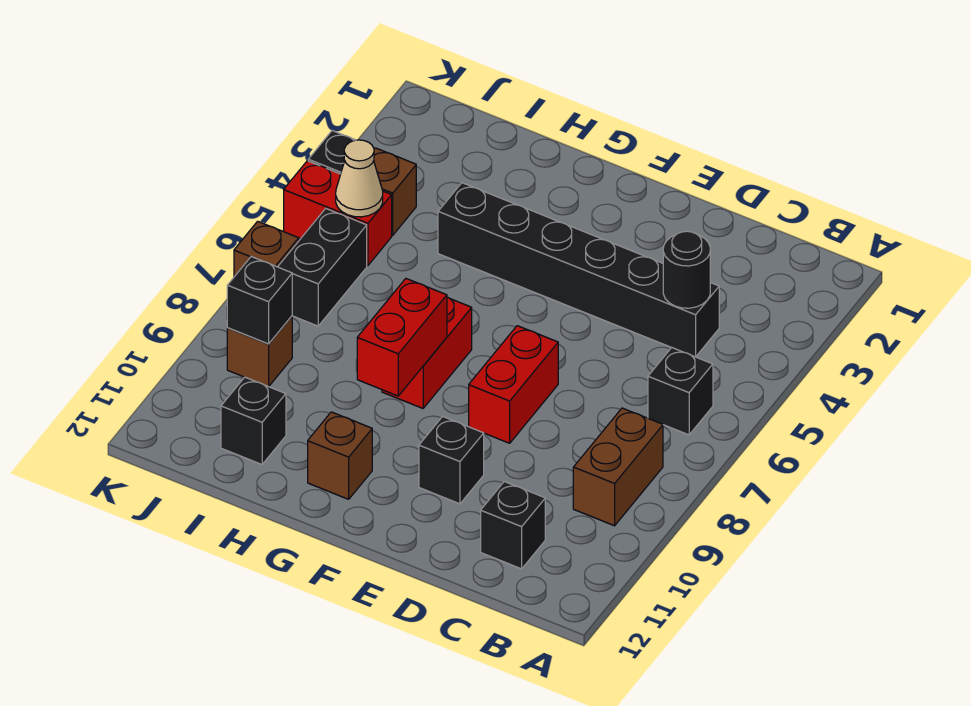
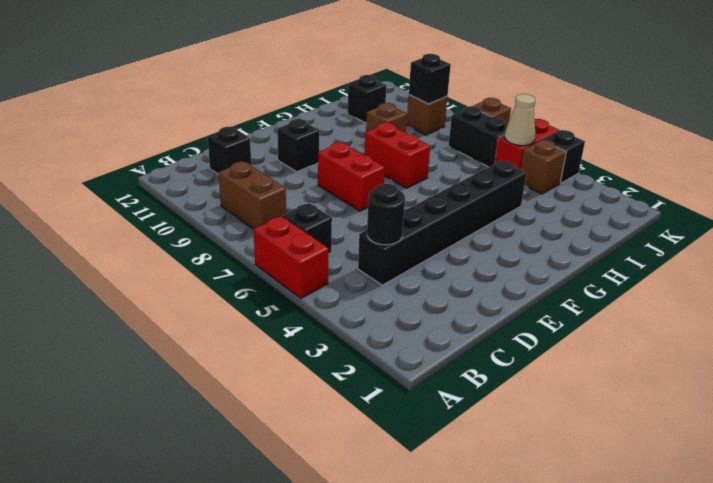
red brick G8:G9 level 2 -> red brick A5:A6 level 1
brown brick G11 level 1 -> brown brick H9 level 1

